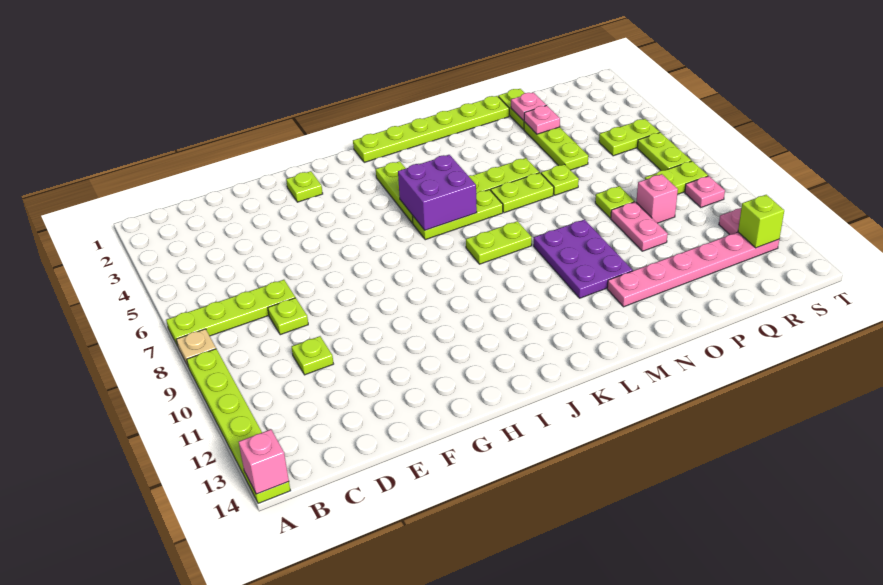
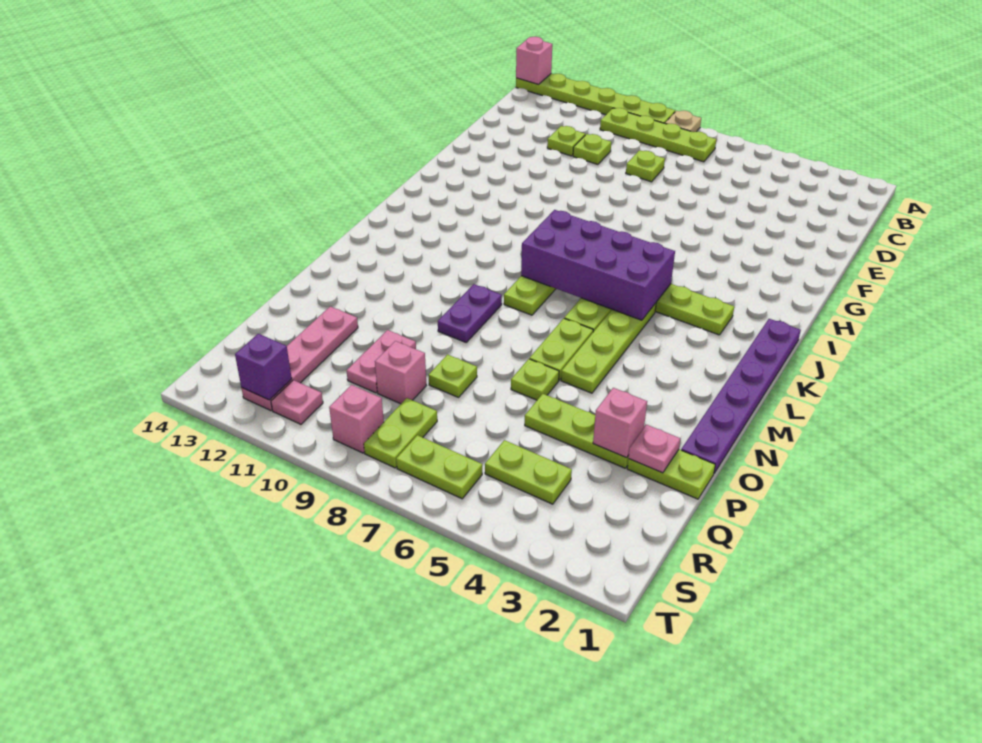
lime plate A7:D7 level 1 -> lime plate B7:B10 level 1
lime plate G2 level 1 -> lime plate D11 level 1
lime plate J1:O1 level 1 -> purple plate J1:O1 level 1
purple brick J5:K6 level 2 -> purple brick J5:K8 level 2
purple plate M9:N11 level 1 -> purple plate M9:N9 level 1
pink plate N12:S12 level 1 -> pink plate P12:S12 level 1
pink plate P3 level 2 -> pink brick P3 level 2
pink plate P9:P10 level 1 -> pink plate P10:Q10 level 1
lime plate R5:S5 level 1 -> lime plate R4:R5 level 1
pink plate S9 level 1 -> pink brick S9 level 1
lime brick S12 level 2 -> purple brick S12 level 2

